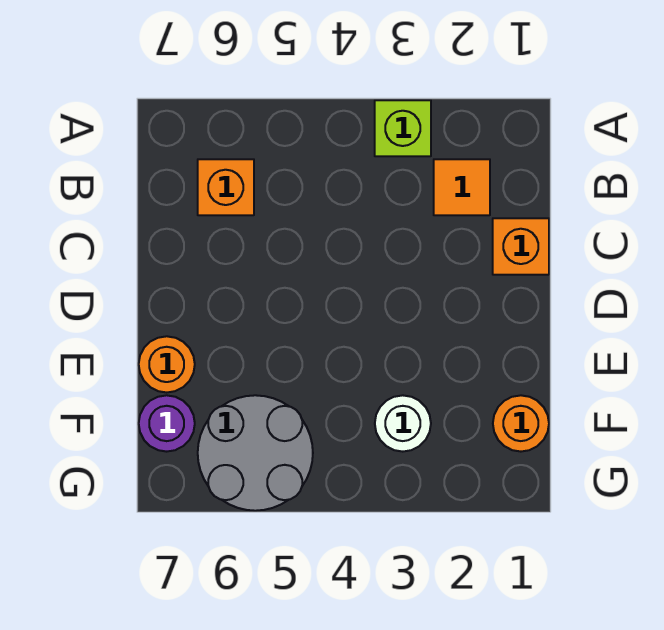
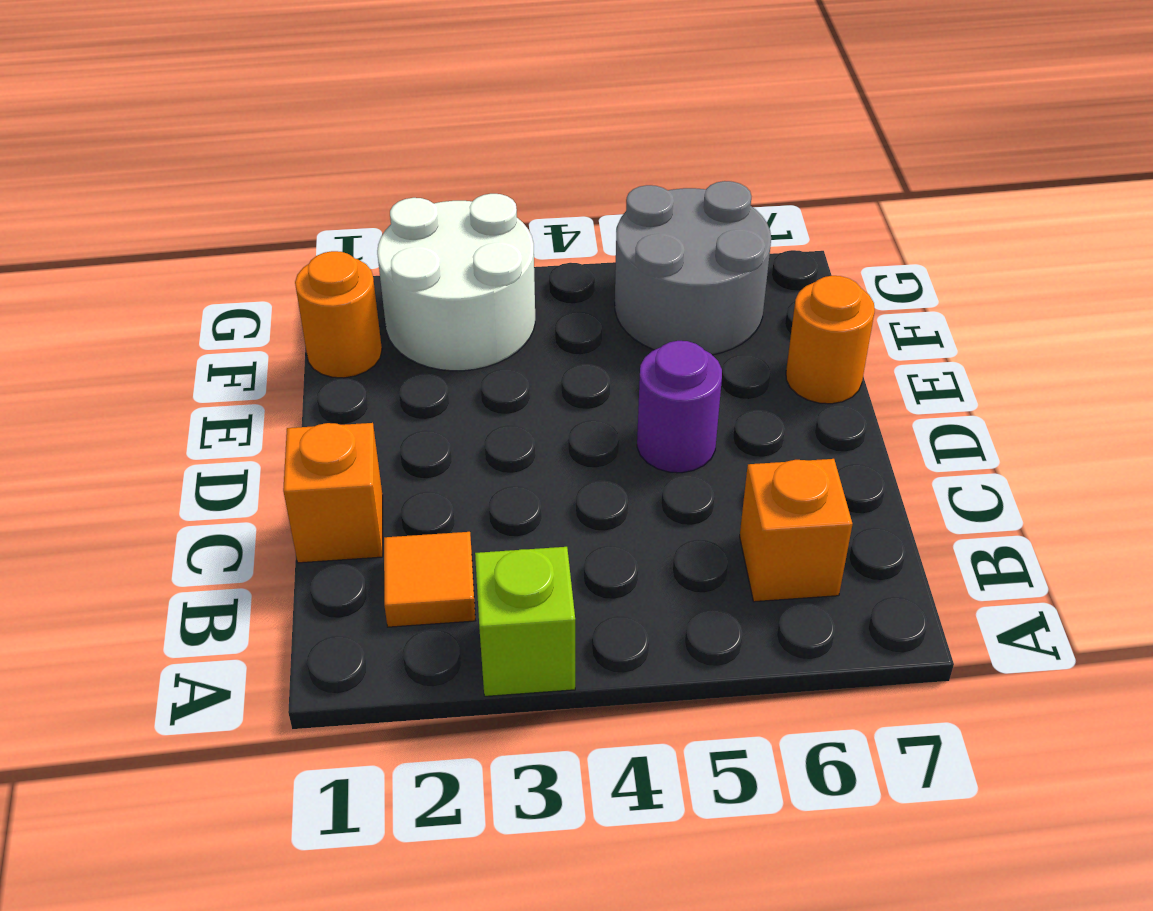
white round brick F3 level 1 -> white round brick F2:G3 level 1
purple round brick F7 level 1 -> purple round brick D5 level 1

